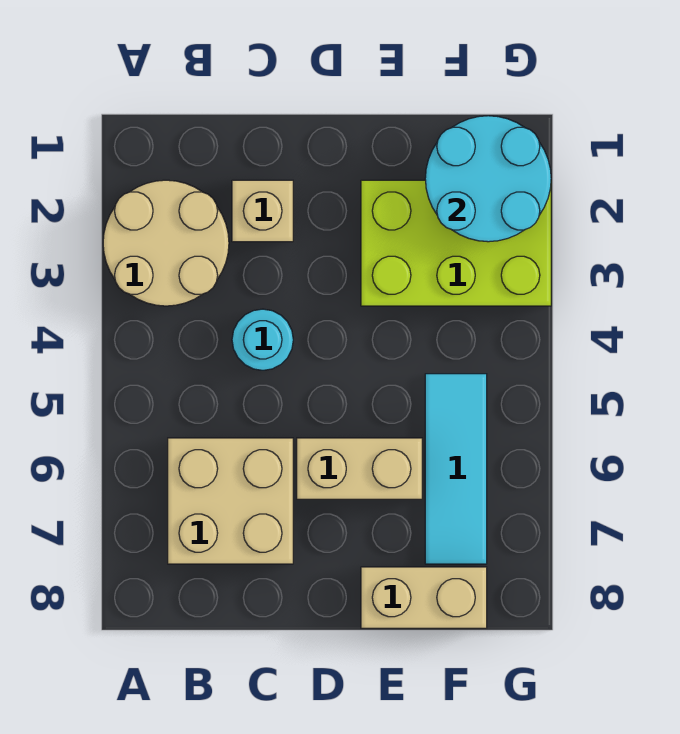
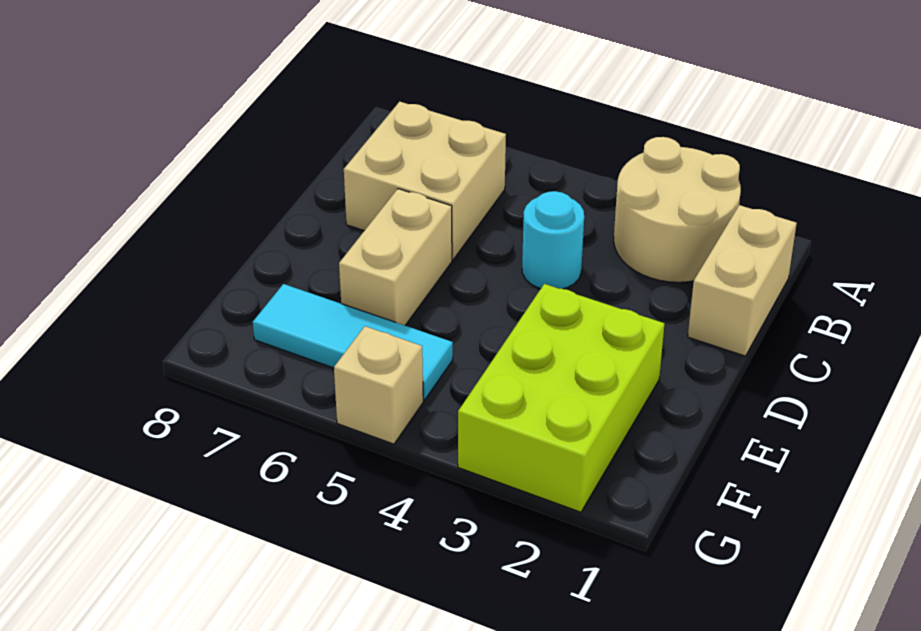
tan brick C2 level 1 -> tan brick G5 level 1
tan brick E8:F8 level 1 -> tan brick B1:C1 level 1
cyan round brick F1:G2 level 2 -> none

